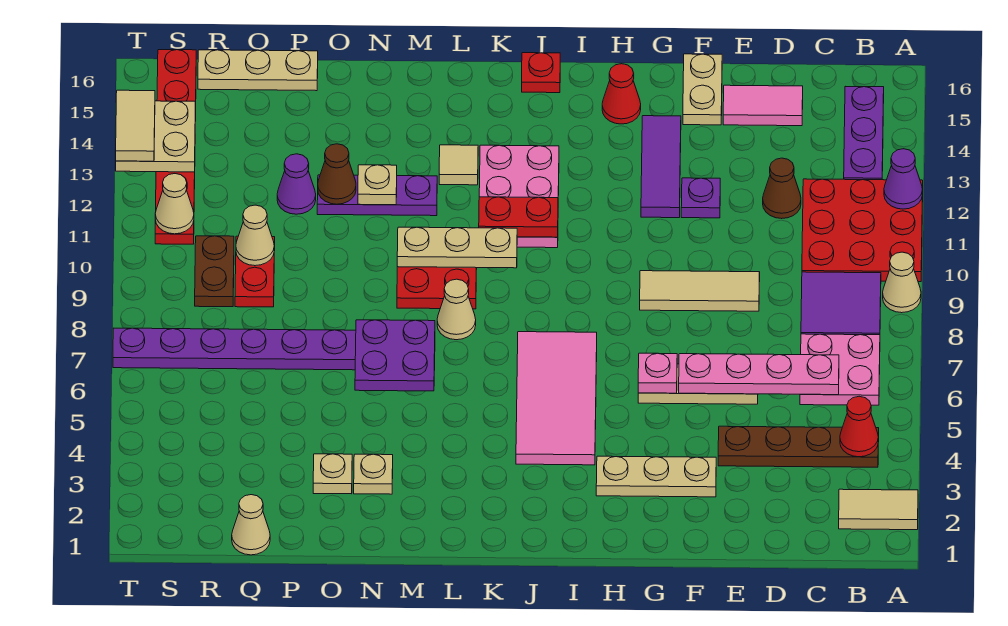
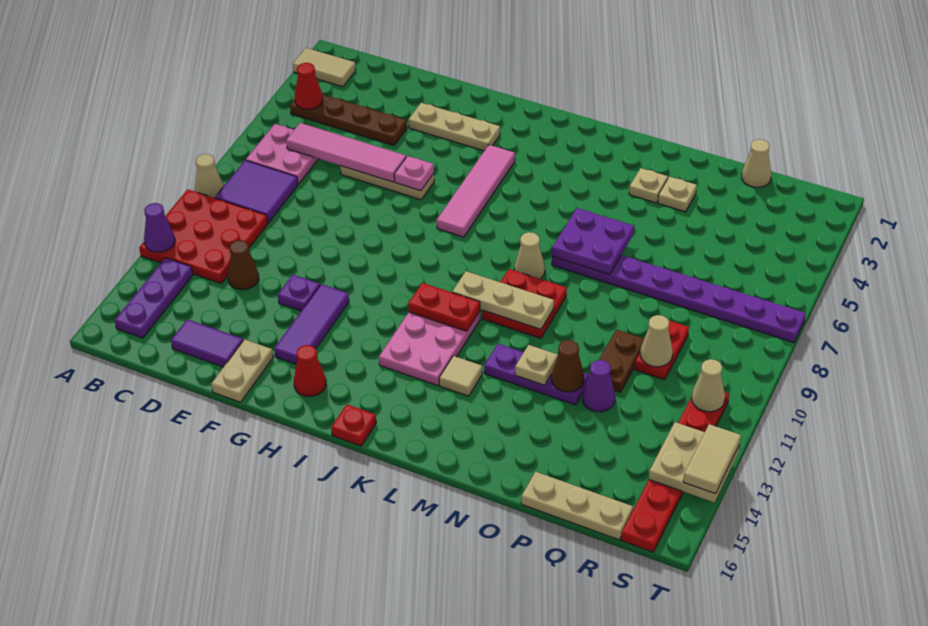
pink plate C6:F6 level 2 -> pink tile C6:F6 level 2
pink tile D15:E15 level 1 -> purple tile D15:E15 level 1
tan tile E9:G9 level 1 -> none
pink tile I4:J7 level 1 -> pink tile I4:I7 level 1
brown plate R9:R10 level 1 -> brown plate P10:P11 level 1

